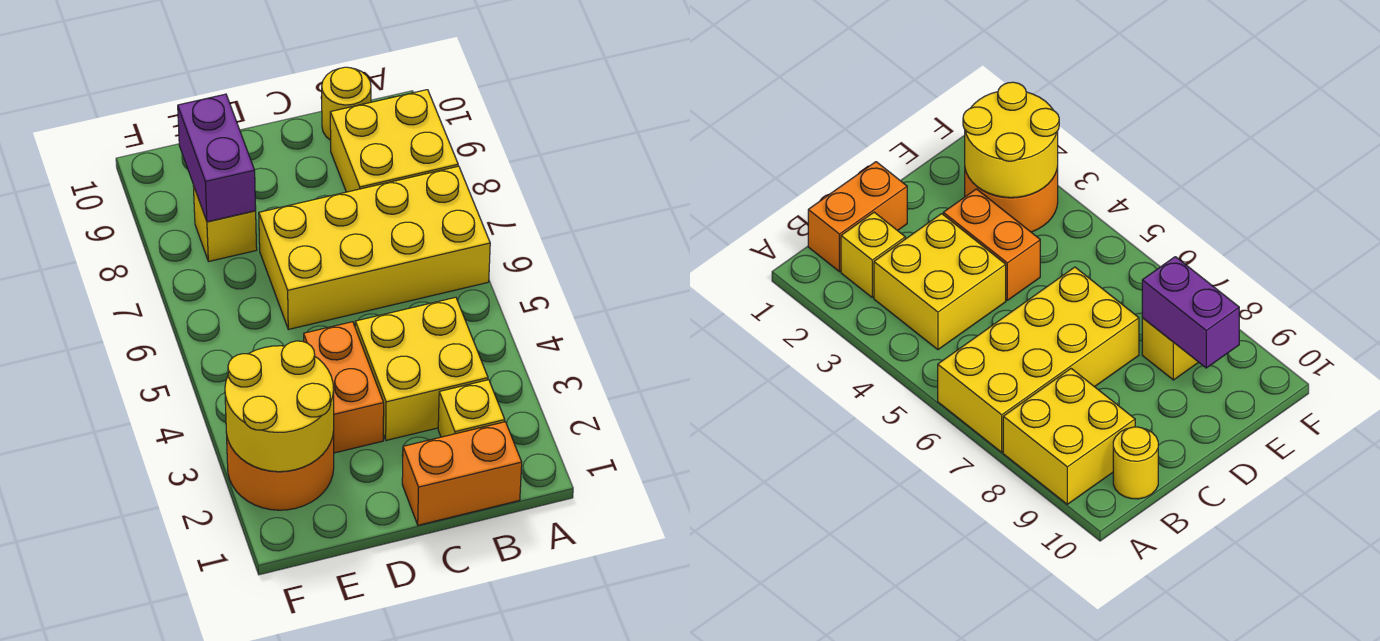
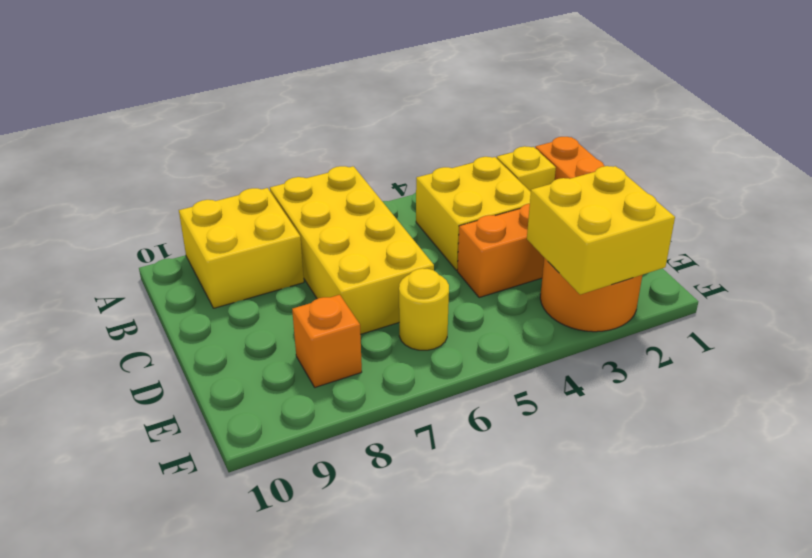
yellow round brick B10 level 1 -> yellow round brick E6 level 1
yellow round brick E2:F3 level 2 -> yellow brick E2:F3 level 2
yellow brick E8 level 1 -> orange brick E8 level 1
purple brick E8:E9 level 2 -> none

